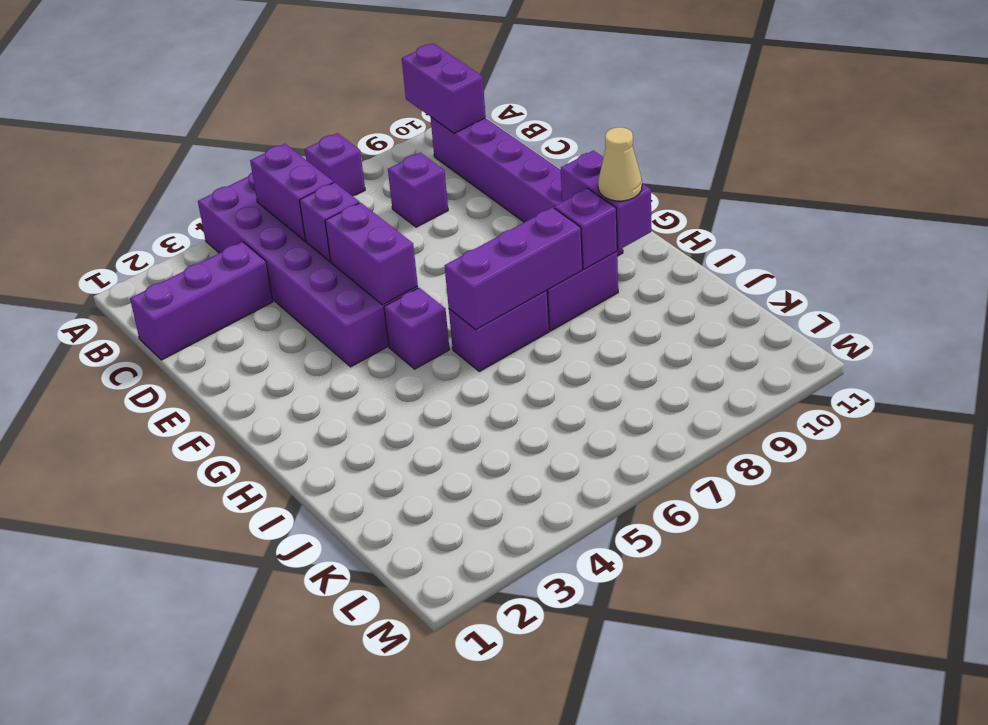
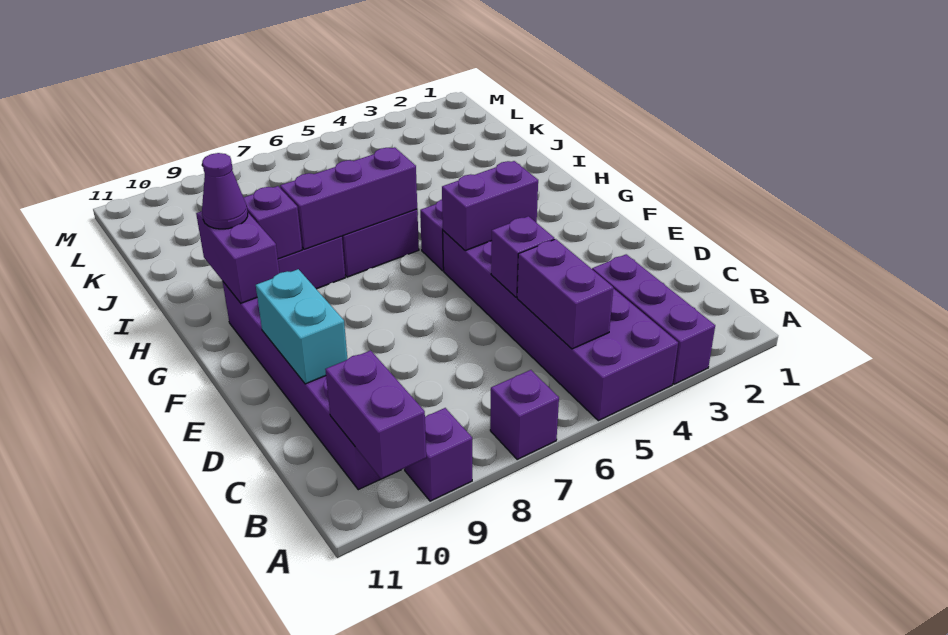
purple brick C1:C3 level 1 -> purple brick A3:C3 level 1
purple brick C8 level 1 -> purple brick A9 level 1
none -> cyan brick D10:E10 level 2
purple brick E5:F5 level 2 -> purple brick F4:F5 level 2
tan cone H10 level 3 -> purple cone H10 level 3

